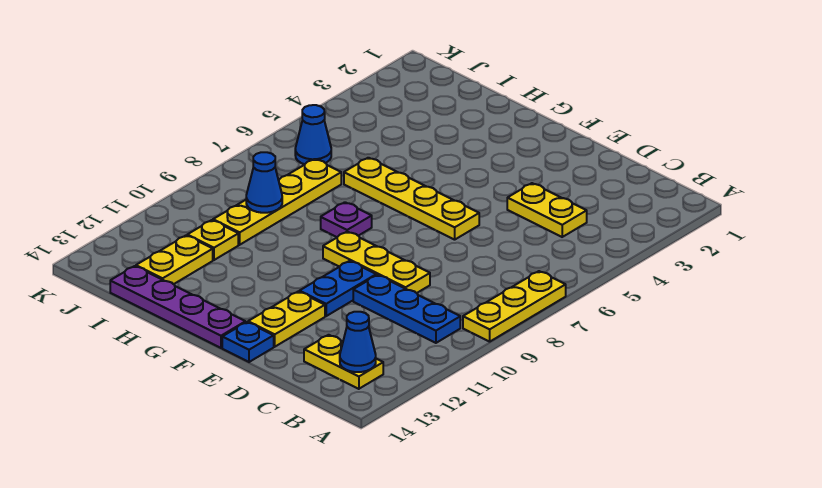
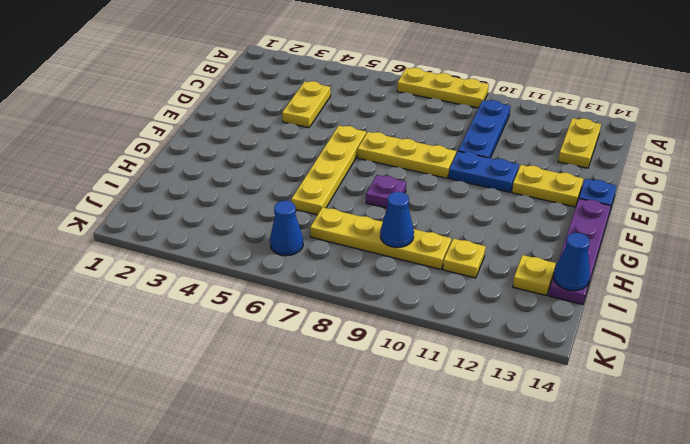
blue cone B13 level 2 -> blue cone I14 level 2
yellow plate D9:F9 level 1 -> yellow plate E7:E9 level 1
yellow plate I12:I13 level 1 -> yellow plate I13 level 1

